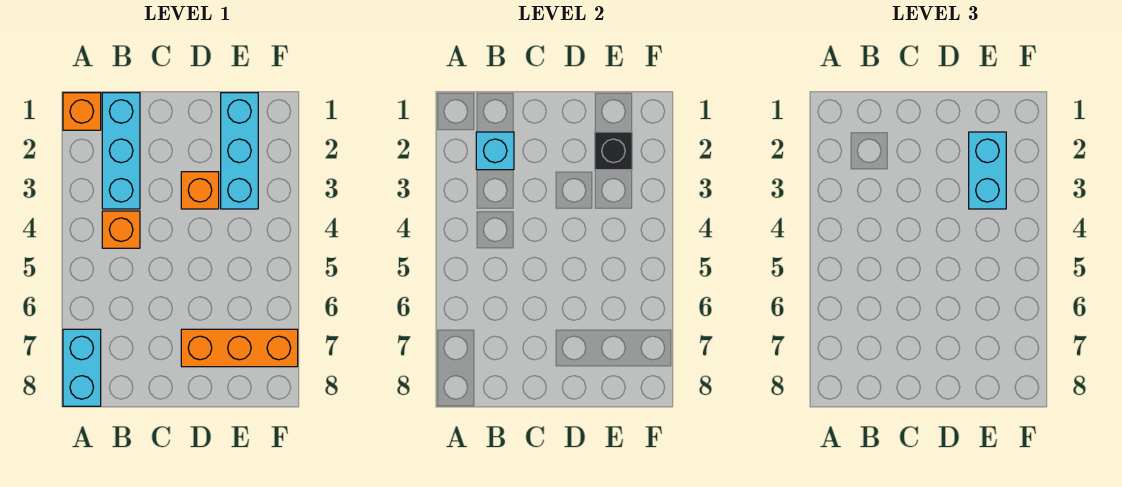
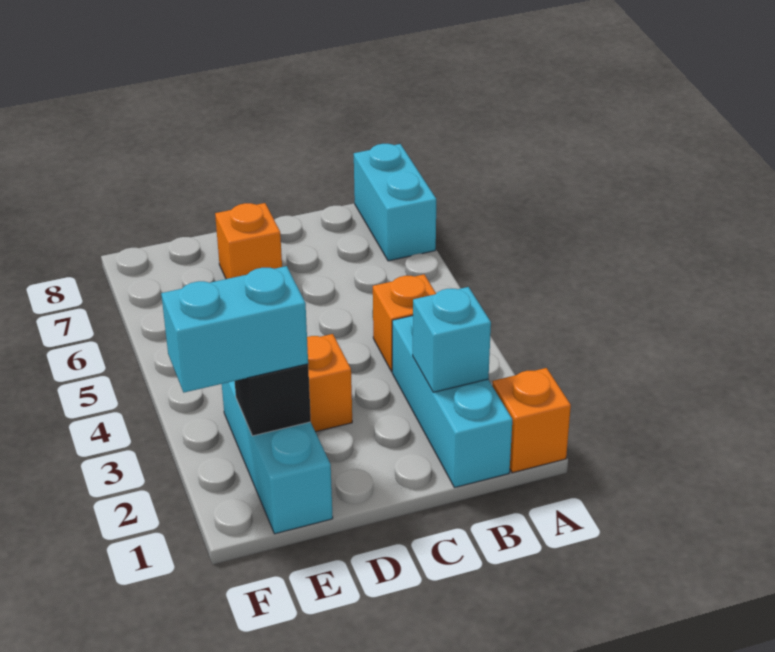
orange brick D7:F7 level 1 -> orange brick D7 level 1
cyan brick E2:E3 level 3 -> cyan brick E2:F2 level 3

